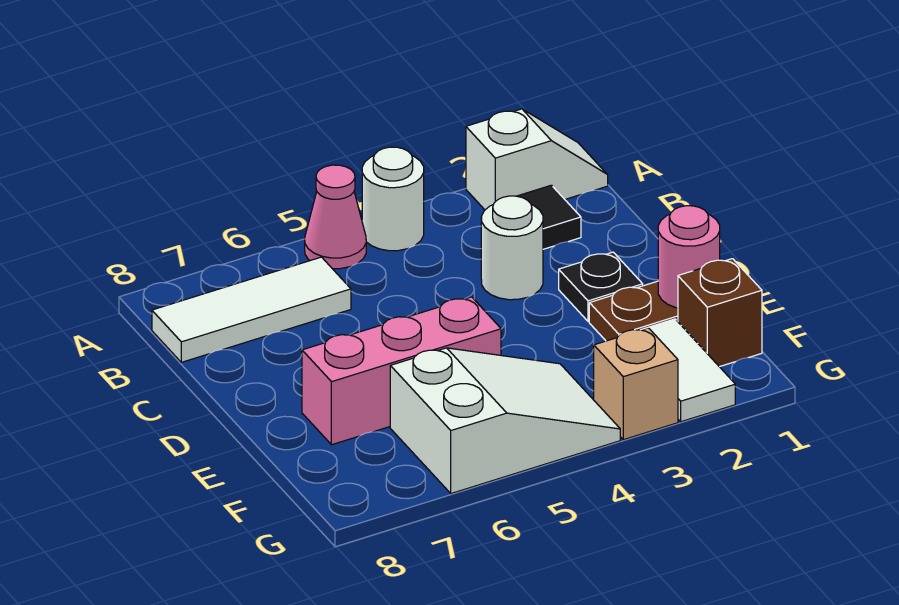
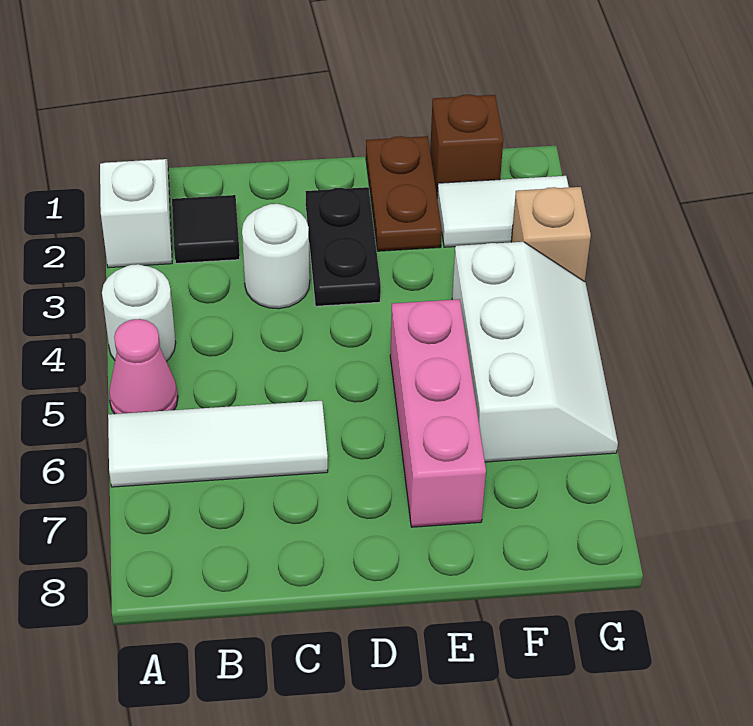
white tile B6:B8 level 1 -> white tile A6:C6 level 1
black plate D2 level 1 -> black plate D2:D3 level 1
pink round brick E1 level 2 -> none
white slope F4:G6 level 1 top 6 -> white slope F4:G6 level 1 top F

